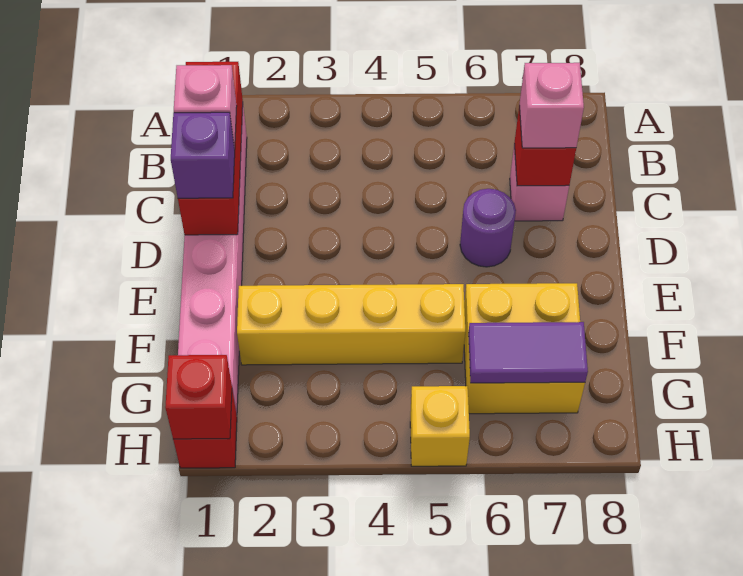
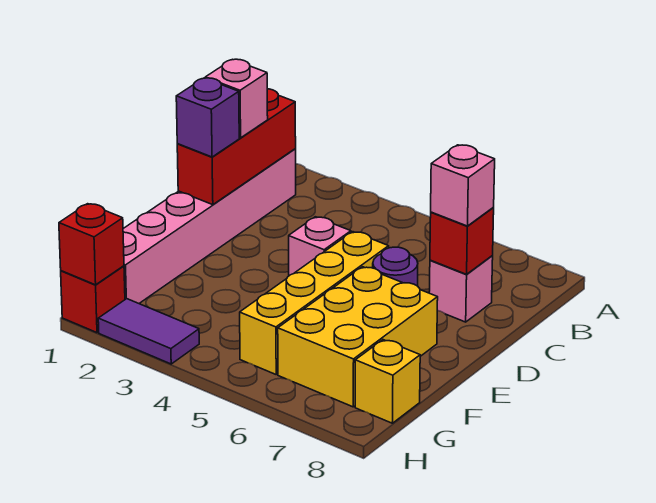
none -> pink brick D4 level 1
yellow brick F2:F5 level 1 -> yellow brick D5:G5 level 1
yellow brick F6:G7 level 1 -> yellow brick E6:G7 level 1
purple tile G6:G7 level 2 -> purple tile H2:H3 level 1
yellow brick H5 level 1 -> yellow brick G8 level 1

